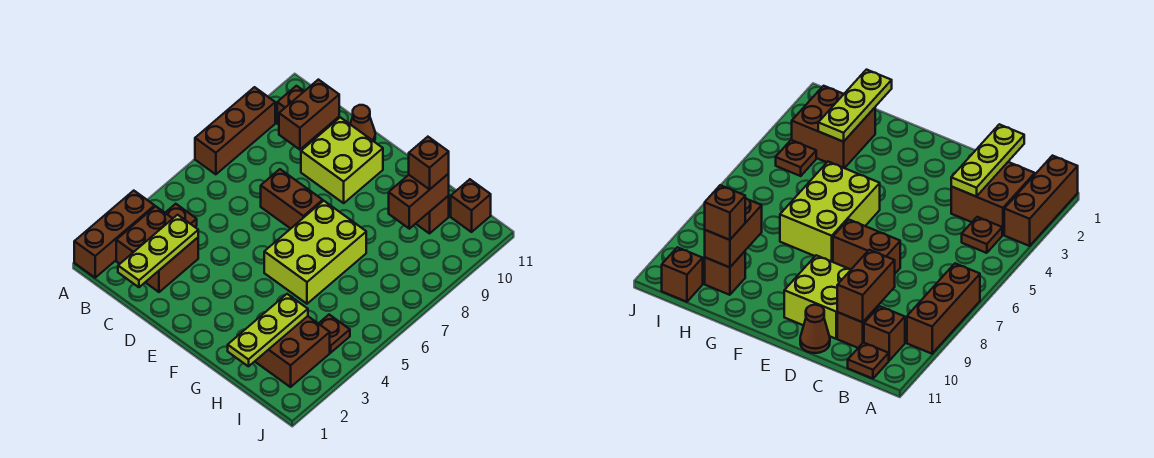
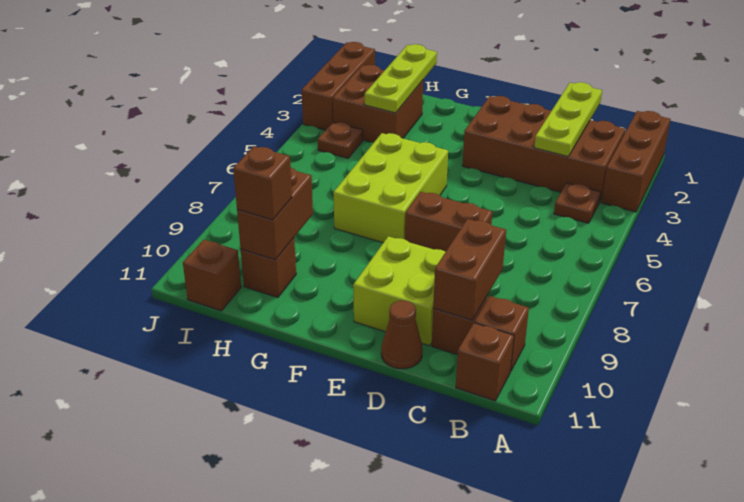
brown brick A7:A9 level 1 -> brown brick J1:J3 level 1
brown brick B2:C3 level 1 -> brown brick B2:E3 level 1
brown plate B11 level 1 -> brown brick B11 level 1

